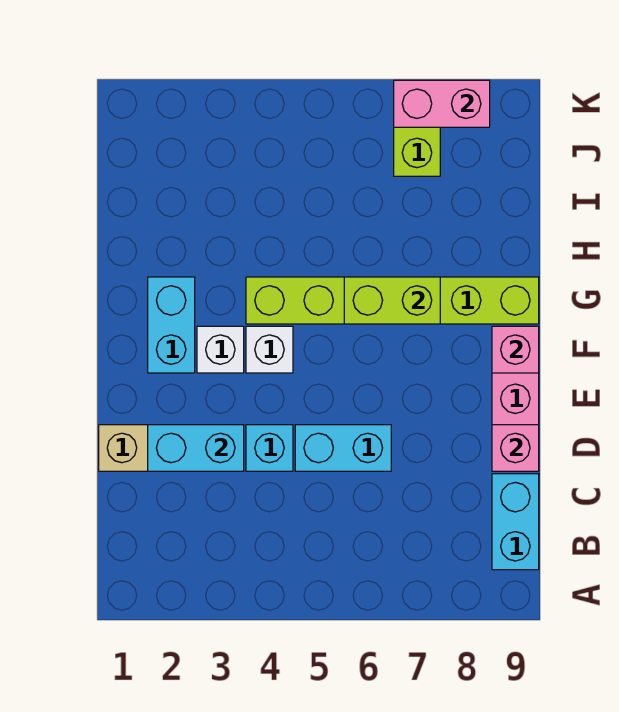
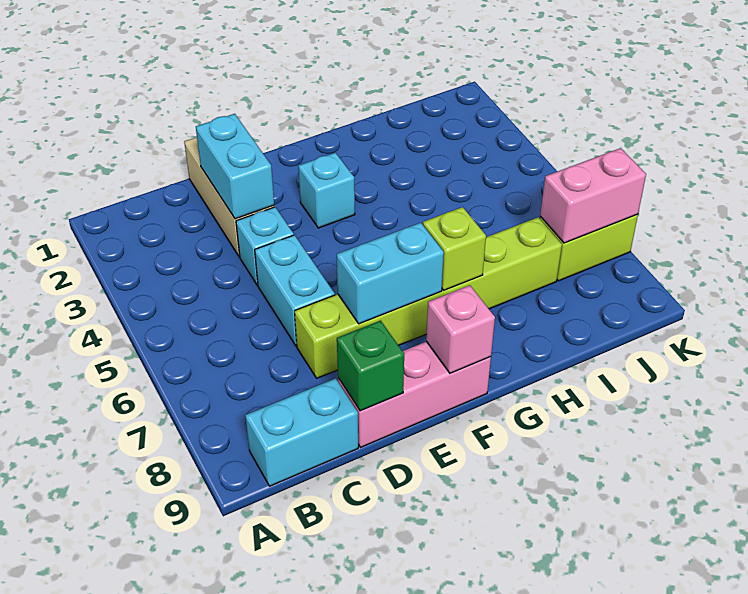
pink brick D9 level 2 -> green brick D9 level 2
cyan brick F2:G2 level 1 -> cyan brick E7:F7 level 2
white brick F3 level 1 -> cyan brick F3 level 1
white brick F4 level 1 -> none
lime brick G4:G9 level 1 -> lime brick D7:I7 level 1
lime brick G6:G7 level 2 -> lime brick G7 level 2
pink brick K7:K8 level 2 -> pink brick J7:K7 level 2

